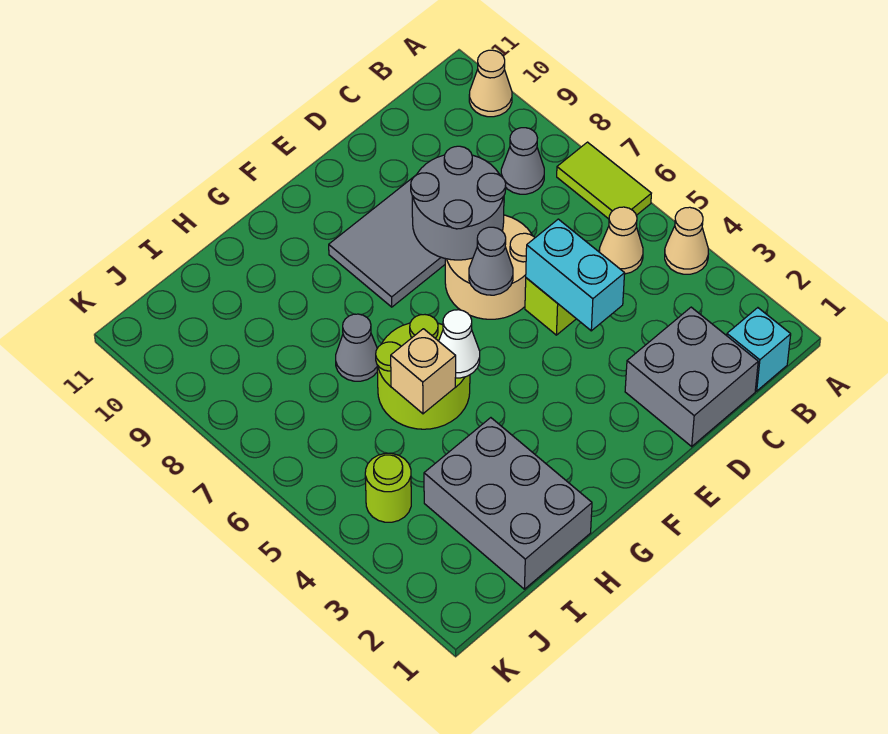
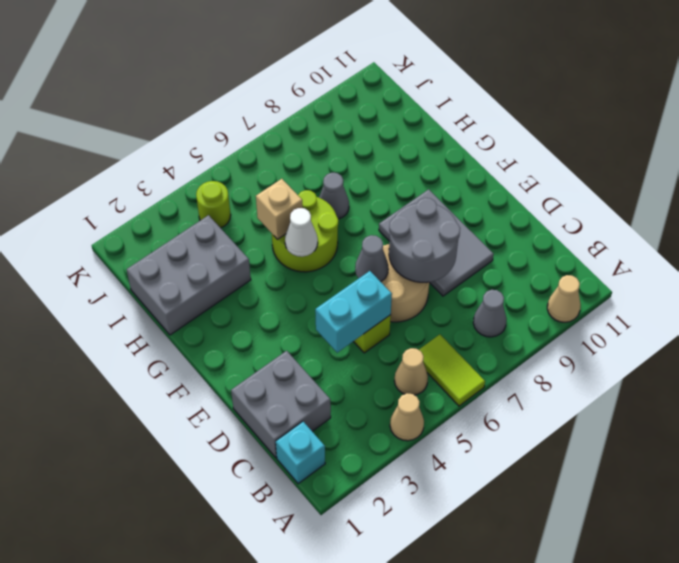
lime tile A6:A7 level 1 -> lime tile A6:B6 level 1

